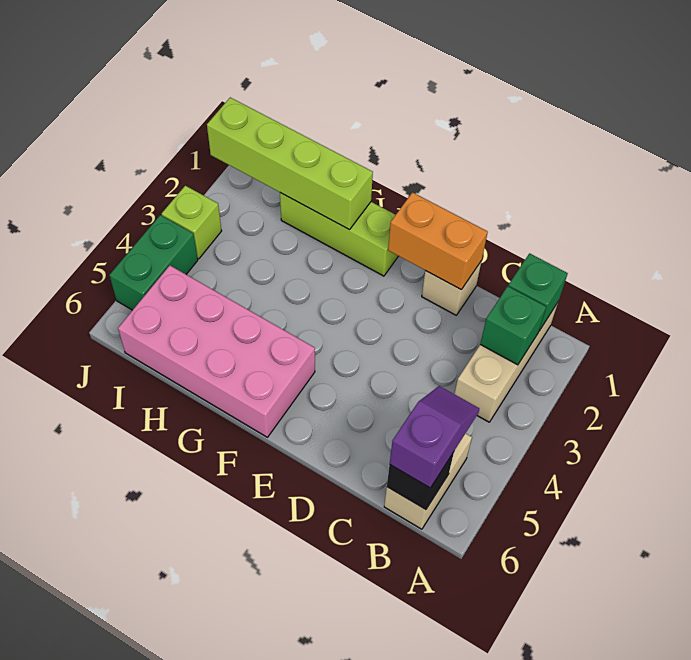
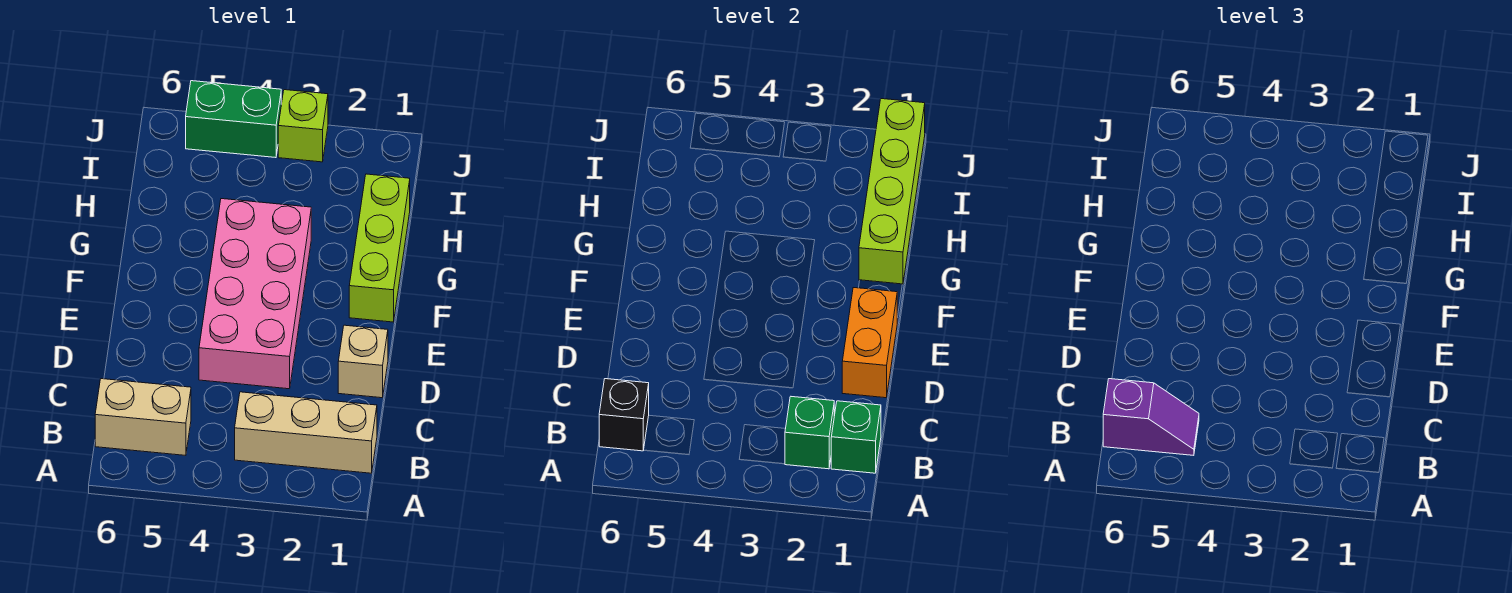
pink brick F5:I6 level 1 -> pink brick D3:G4 level 1

